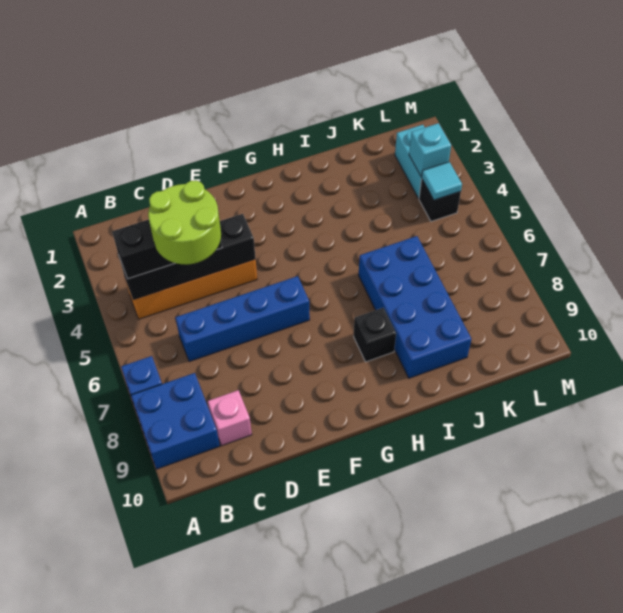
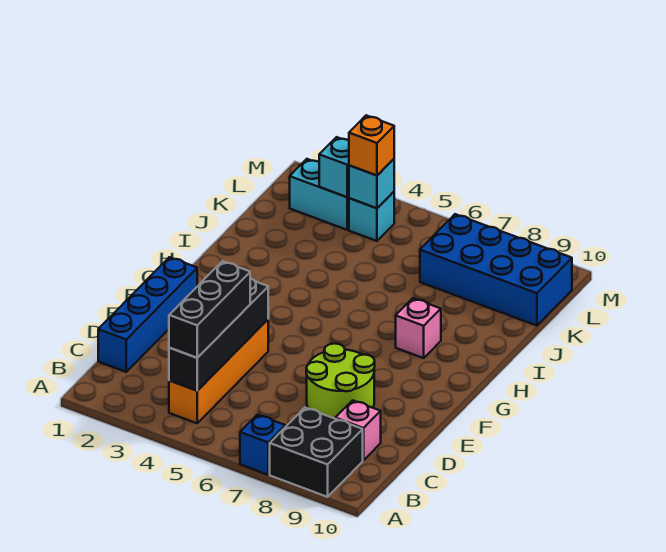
blue brick A8:B9 level 1 -> black brick A8:B9 level 1
lime round brick C4:D5 level 4 -> lime round brick D7:E8 level 1
blue brick C6:F6 level 1 -> blue brick C1:F1 level 1
black brick H8 level 1 -> pink brick H8 level 1
blue brick I6:J9 level 1 -> blue brick K7:L10 level 1
black brick L4 level 1 -> cyan brick L4 level 1
cyan tile L4 level 2 -> cyan brick L4 level 2
none -> orange brick L4 level 3

